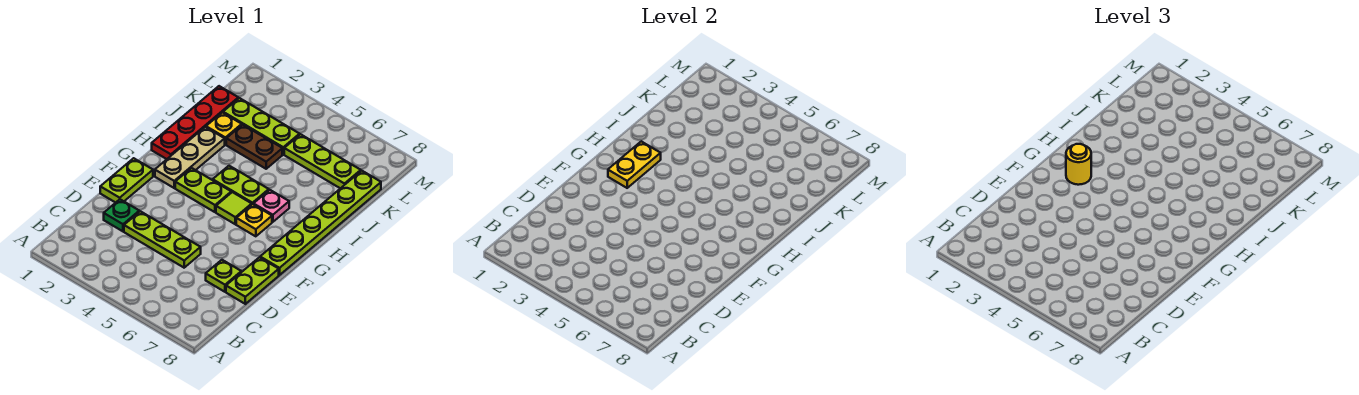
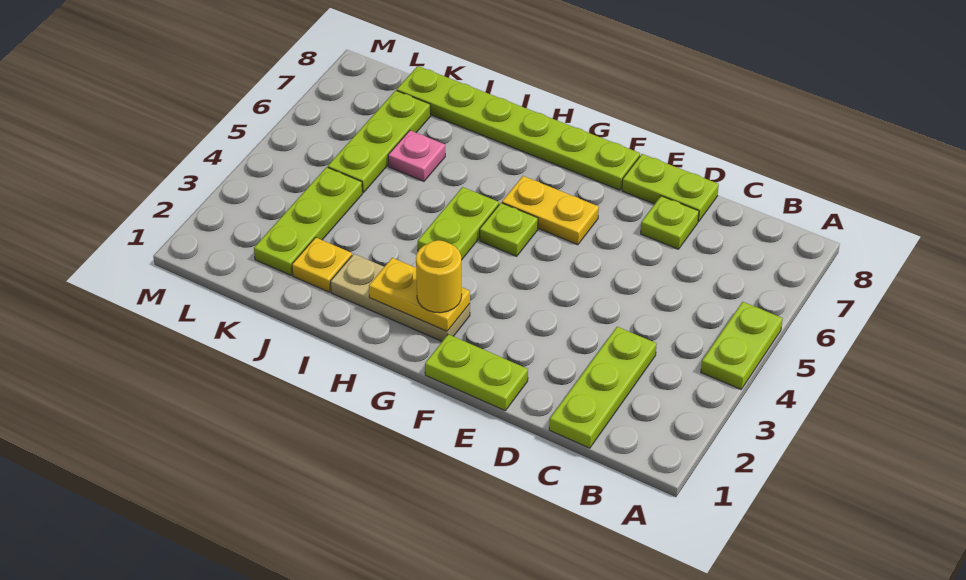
green plate D2 level 1 -> none
lime plate D3:D5 level 1 -> lime plate C1:C3 level 1
lime plate G3:G4 level 1 -> lime plate A4:A5 level 1
lime tile G5 level 1 -> lime plate G5 level 1
yellow plate G6 level 1 -> yellow plate F6:G6 level 1
red plate H1:K1 level 1 -> none
pink plate H6 level 1 -> pink plate J6 level 1
brown plate J3:J4 level 1 -> none

